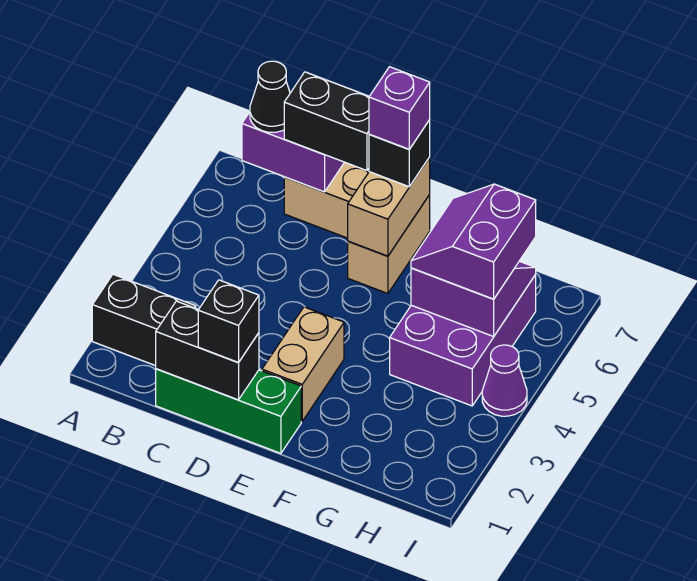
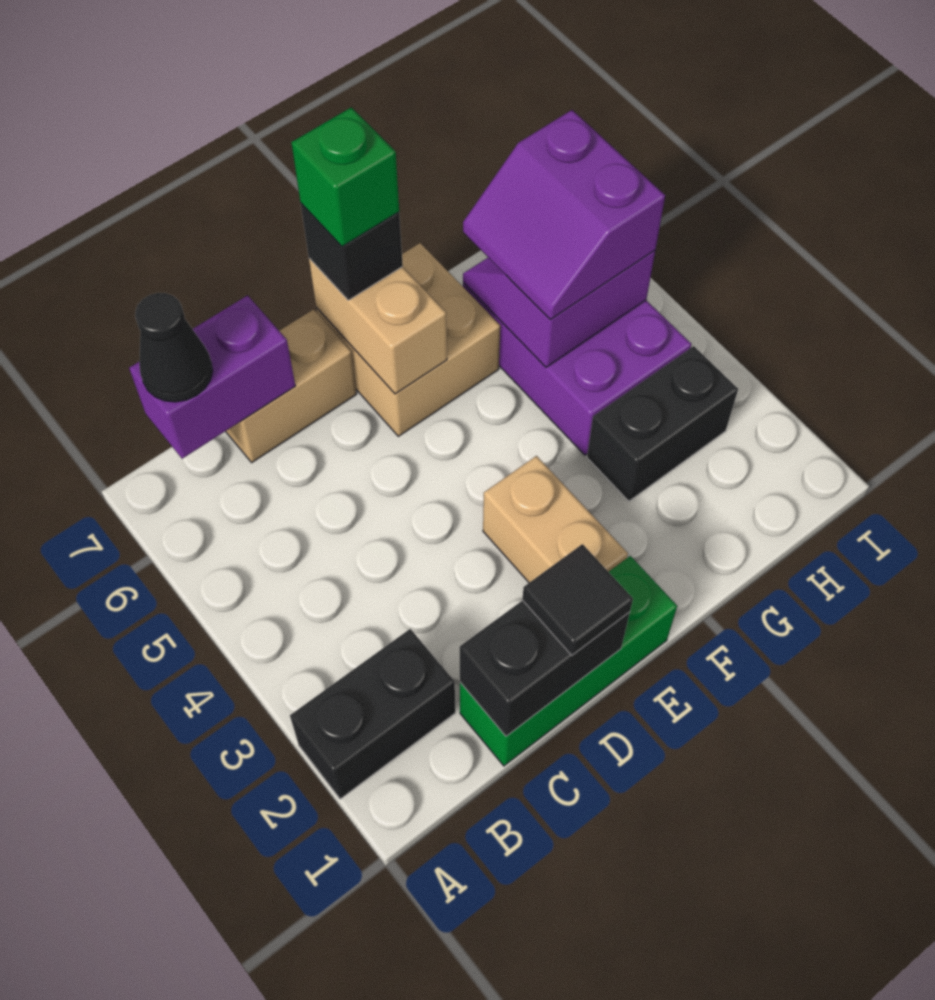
black brick C7:D7 level 3 -> black brick G3:H3 level 1
black brick D1 level 3 -> black tile D1 level 3
tan brick E6:E7 level 1 -> tan brick E6:F7 level 1
purple brick E7 level 4 -> green brick E7 level 4
purple cone I4 level 1 -> none

